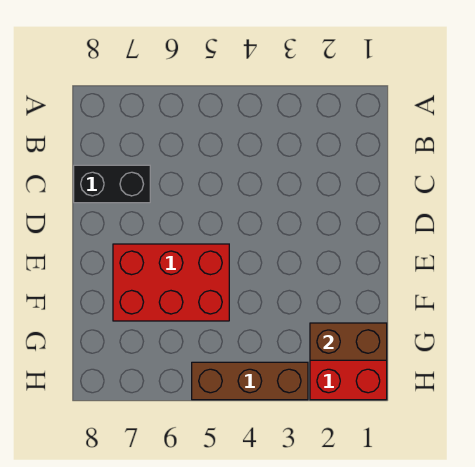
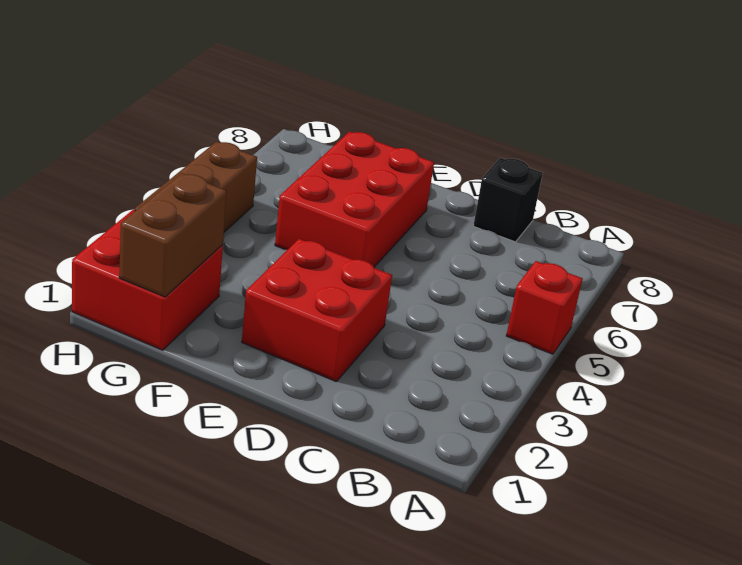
none -> red brick A5 level 1
black brick C7:C8 level 1 -> black brick C8 level 1
none -> red brick D2:E3 level 1

